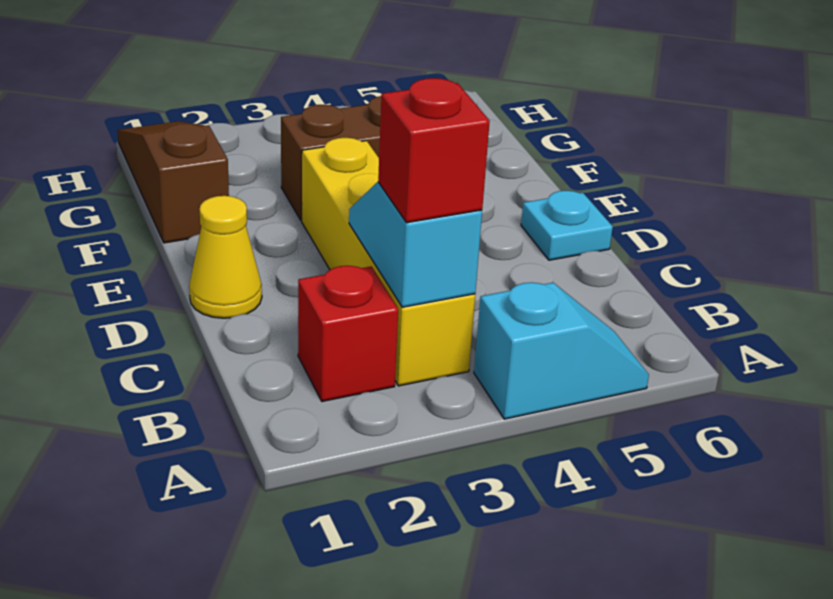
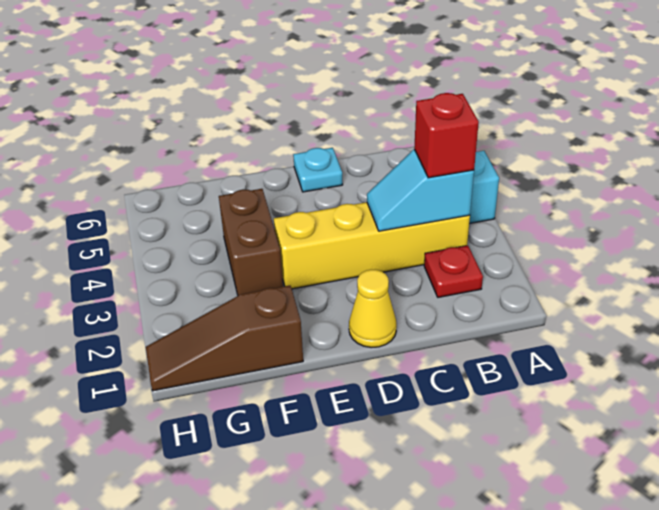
red brick B2 level 1 -> red plate B2 level 1

